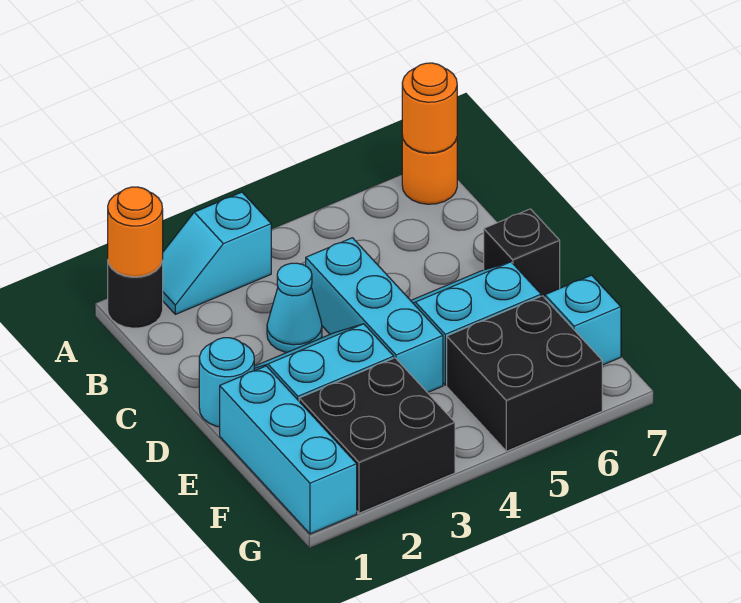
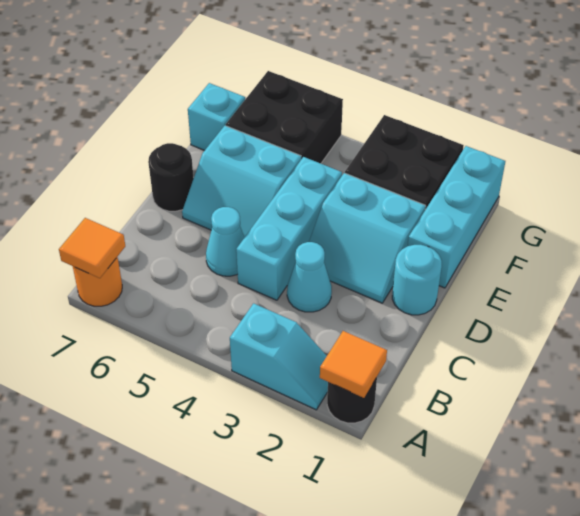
orange round brick A1 level 2 -> orange tile A1 level 2
orange round brick A7 level 2 -> orange tile A7 level 2
none -> cyan cone C5 level 1
black brick D7 level 1 -> black round brick D7 level 1

